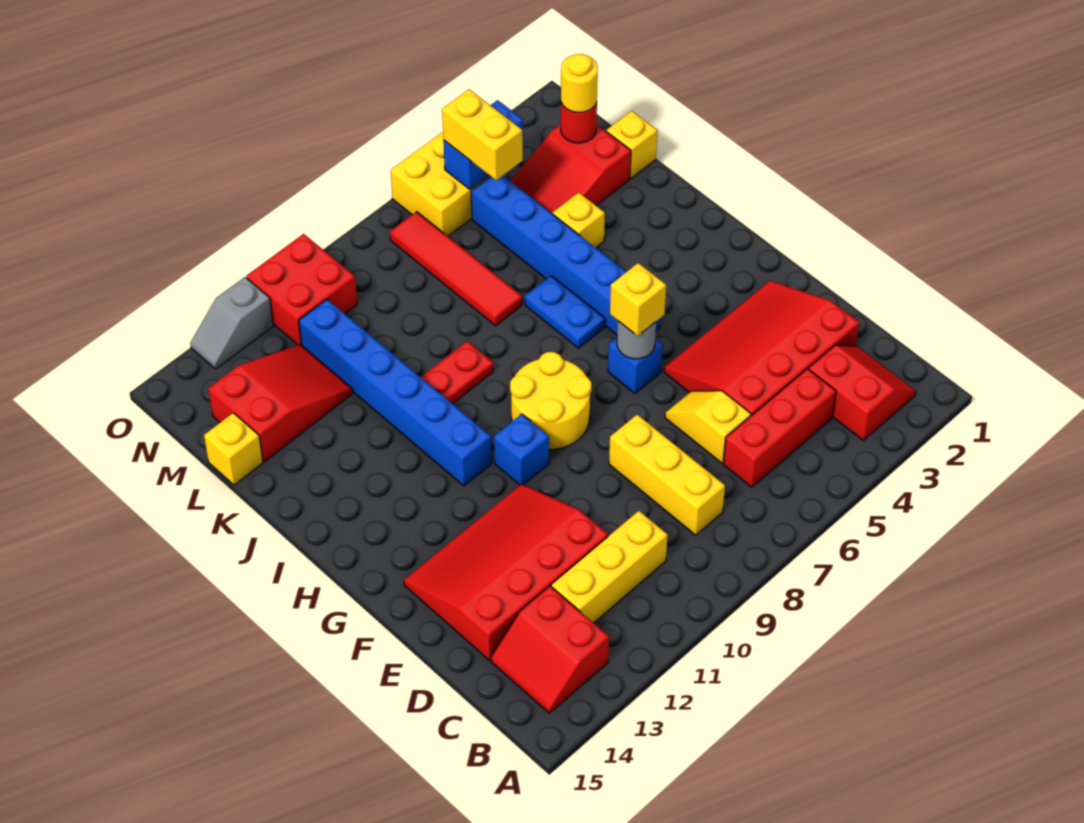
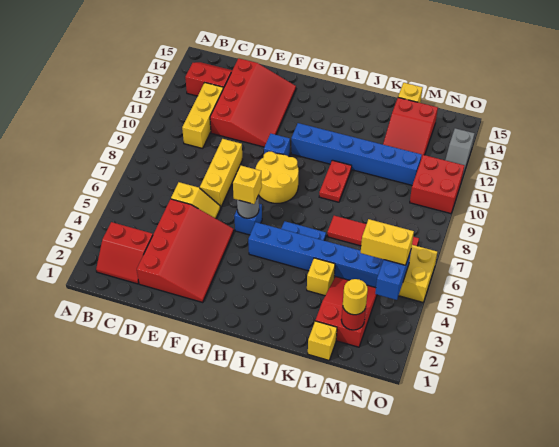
red brick C4:C6 level 1 -> none
yellow brick C8:E8 level 1 -> yellow brick E7:E9 level 1
grey slope O12:O13 level 1 top 12 -> grey slope O12:O13 level 1 top 13

